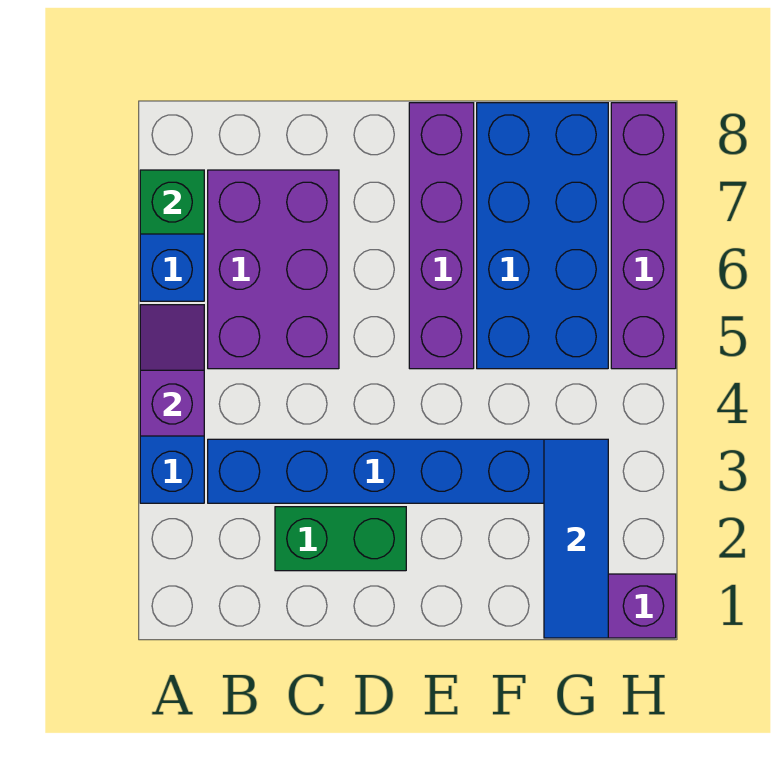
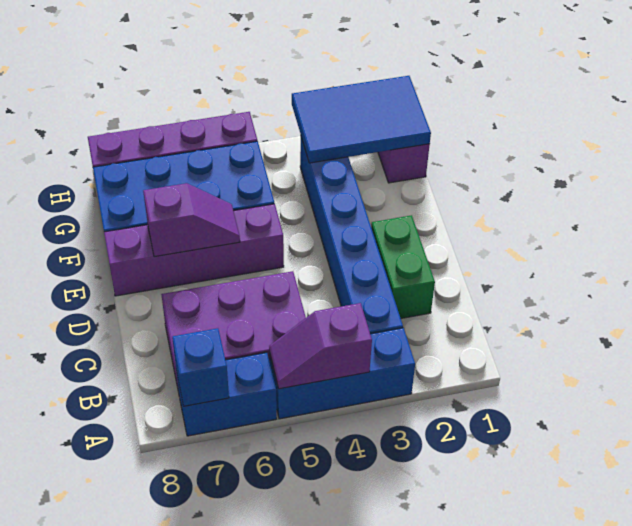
green brick A7 level 2 -> blue brick A7 level 2
none -> purple slope E6:E7 level 2 top 7
blue tile G1:G3 level 2 -> blue tile G1:H3 level 2

